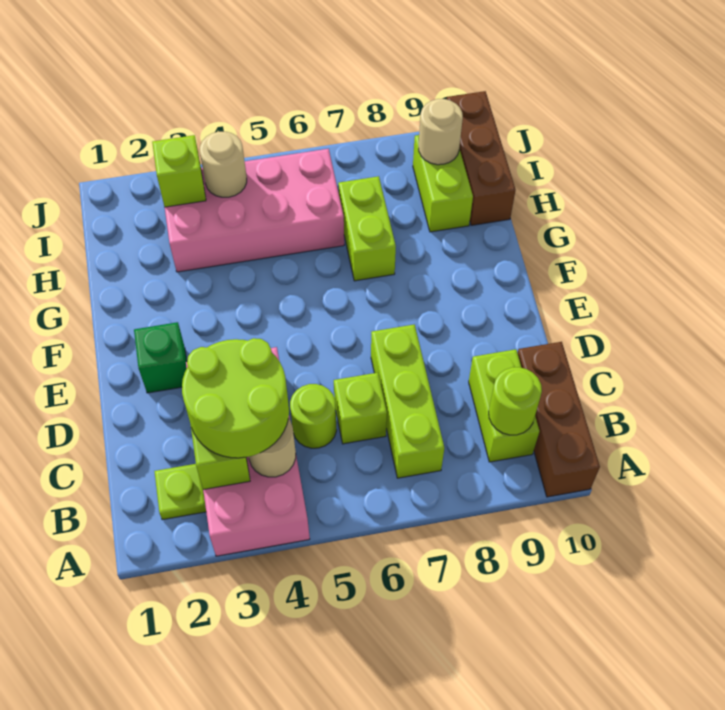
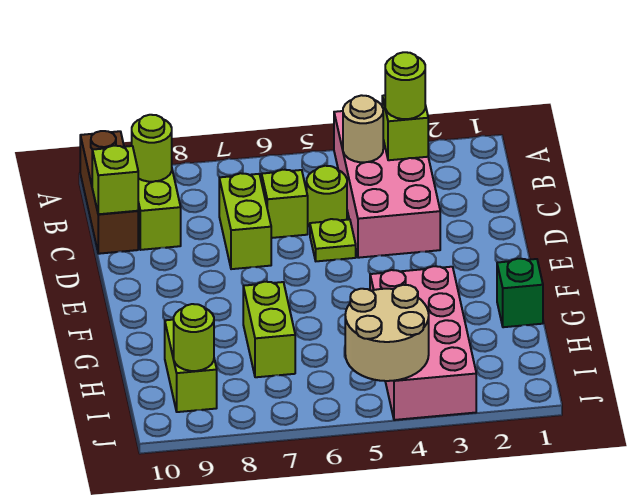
lime plate B2 level 1 -> lime plate D5 level 1
lime round brick B3:C4 level 3 -> lime round brick B3 level 3
lime brick B7:D7 level 1 -> lime brick C7:D7 level 1
green brick E2 level 1 -> green brick G1 level 1
pink brick H3:I6 level 1 -> pink brick G3:J4 level 1
brown brick H10:J10 level 1 -> none
lime brick I3 level 2 -> lime brick C10 level 2
tan round brick I4 level 2 -> tan round brick I4:J5 level 2
tan round brick I9 level 2 -> lime round brick I9 level 2

